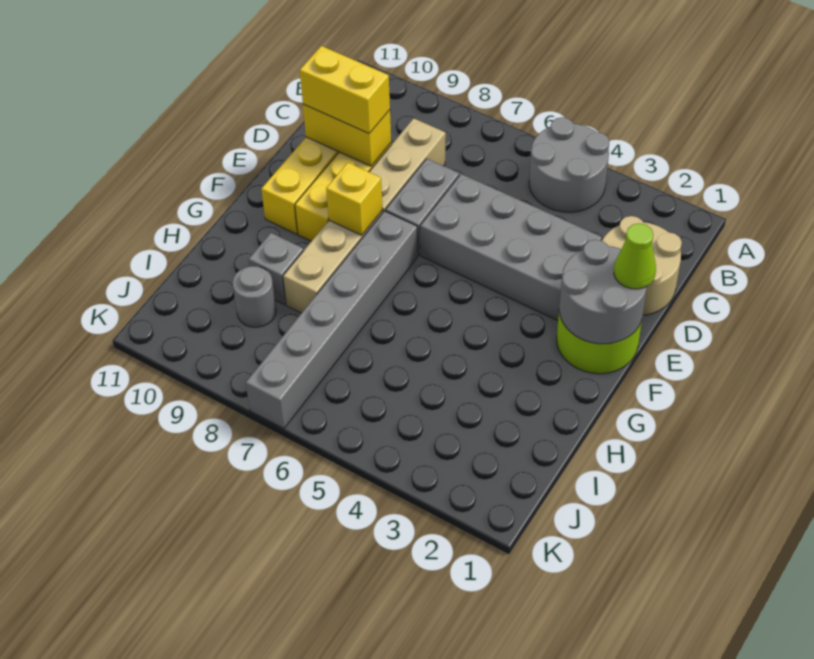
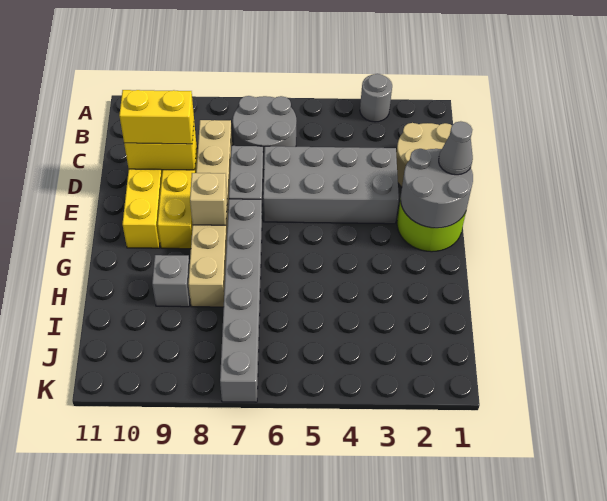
grey round brick A4:B5 level 1 -> grey round brick B6:C7 level 1
lime cone E1 level 3 -> grey cone E1 level 3
yellow brick F8 level 2 -> tan brick F8 level 2
grey round brick I9 level 1 -> grey round brick A3 level 1

